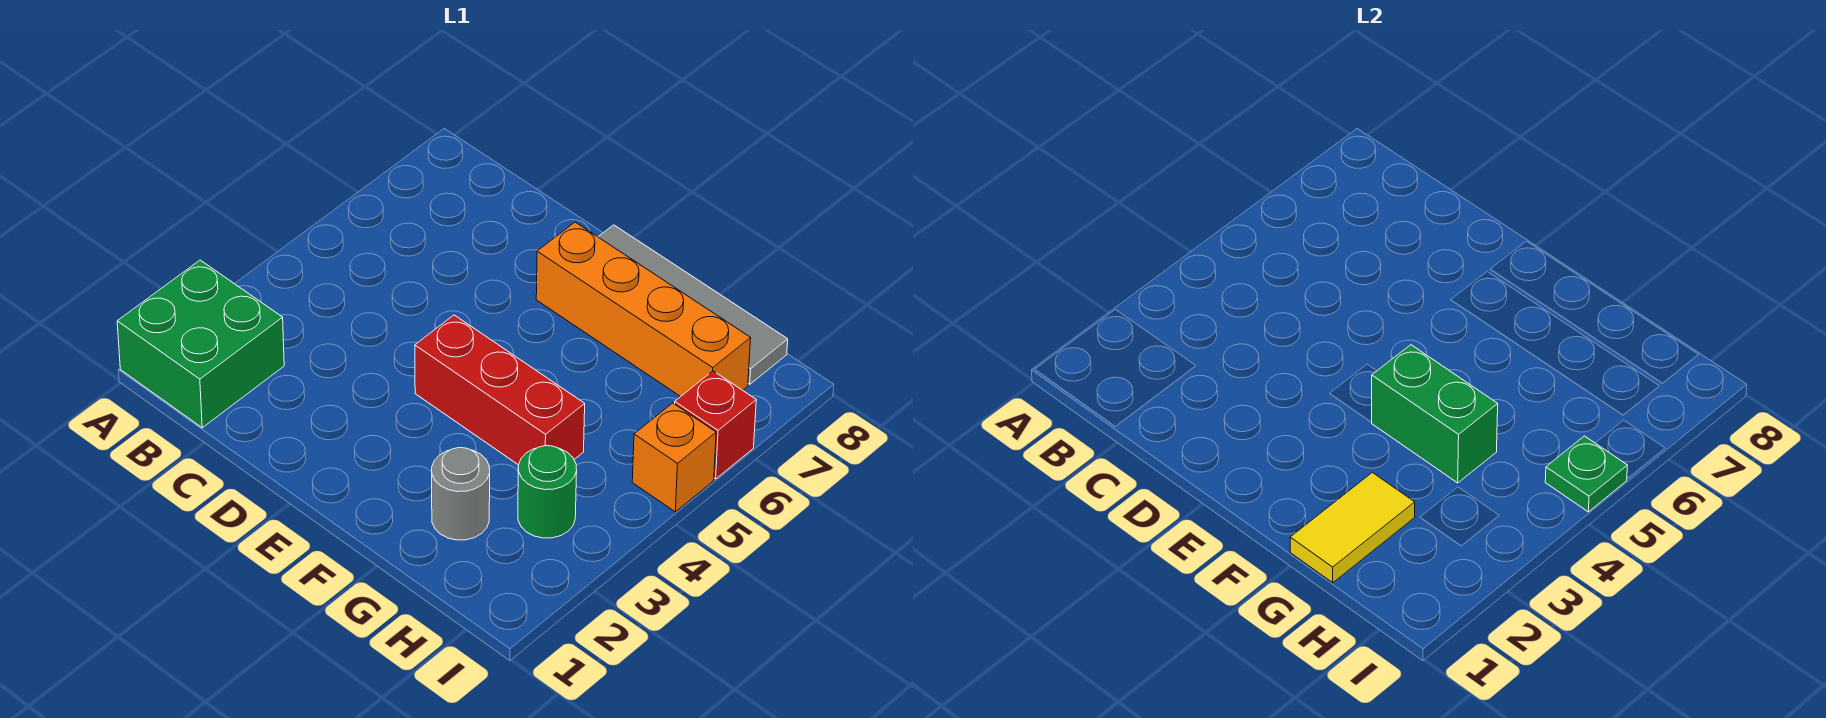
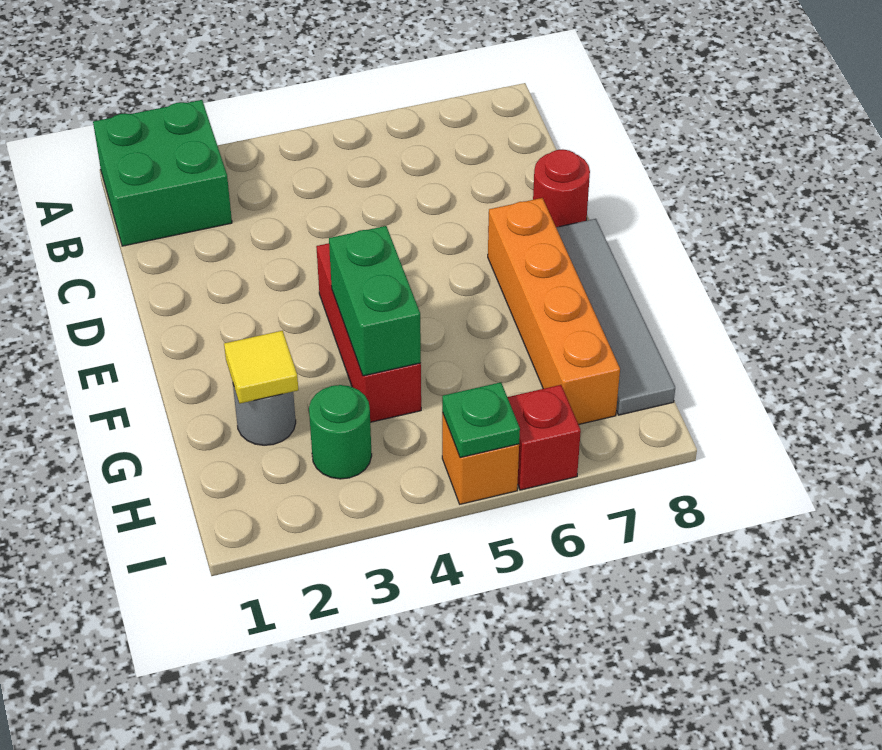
none -> red round brick D8 level 1
yellow tile G1:G2 level 2 -> yellow tile G2 level 2

